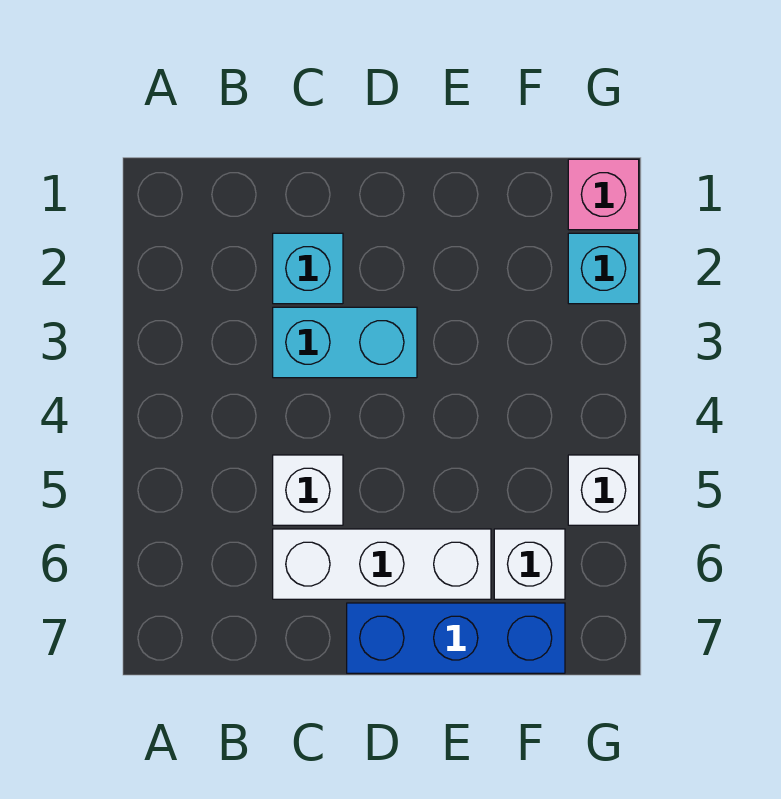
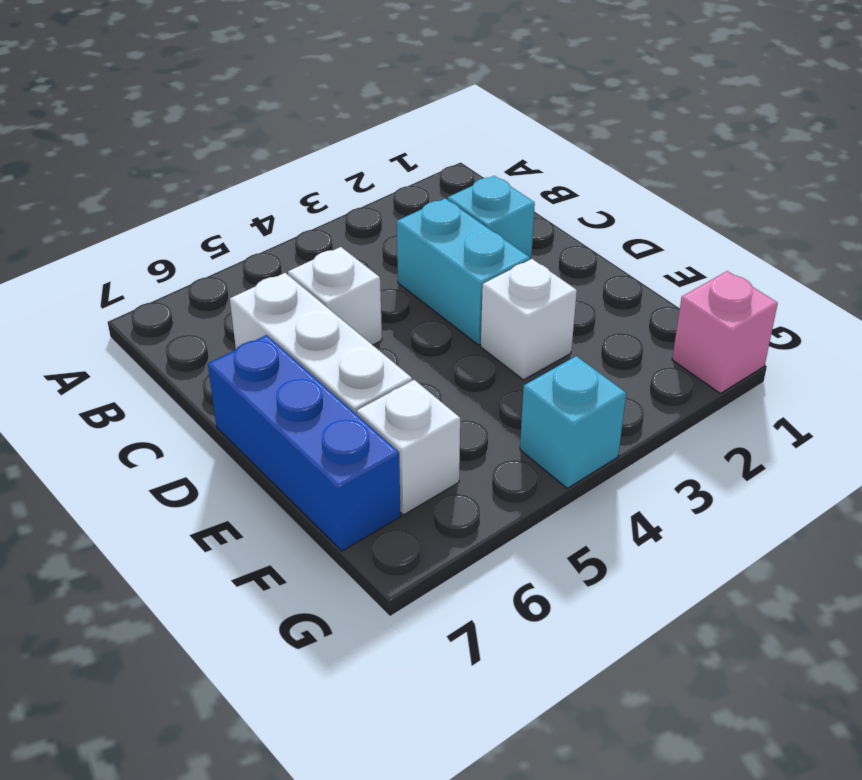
cyan brick G2 level 1 -> cyan brick G4 level 1
white brick G5 level 1 -> white brick E3 level 1

